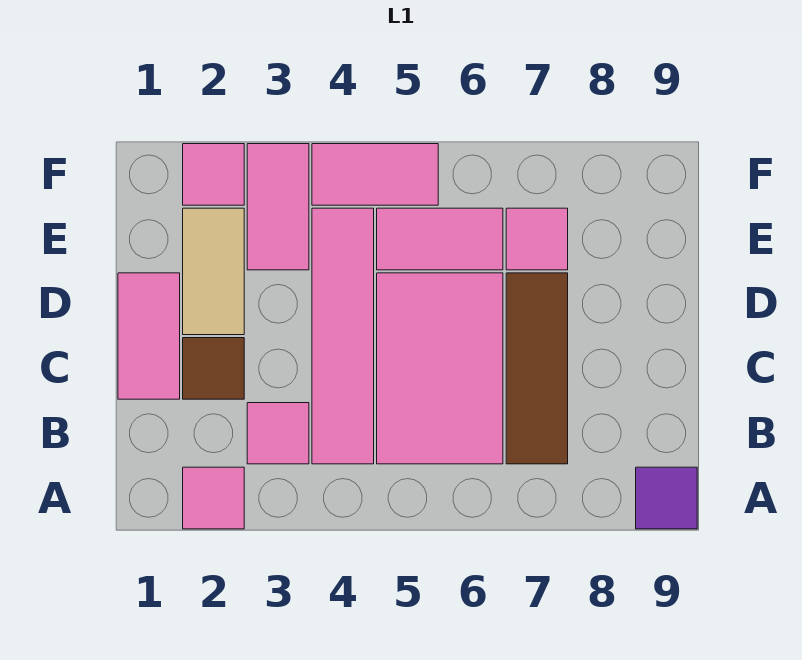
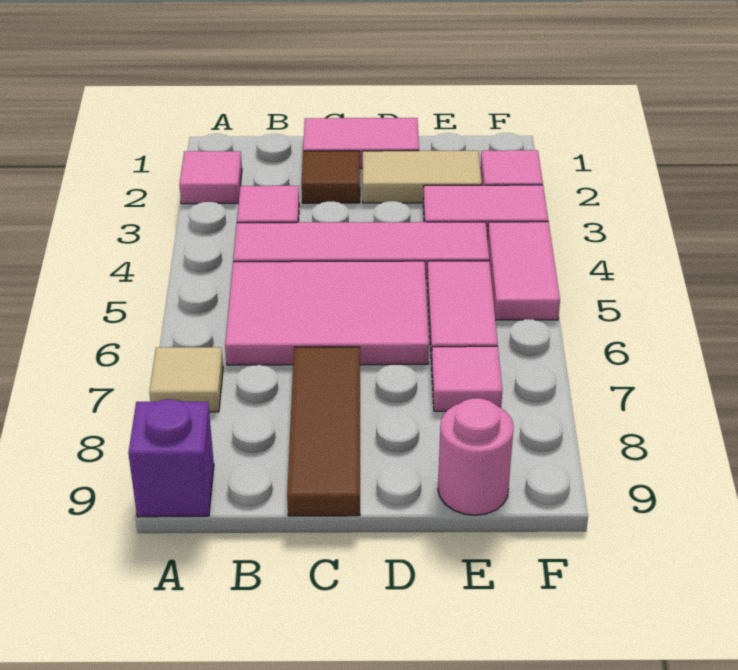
none -> tan tile A7 level 1
purple tile A9 level 1 -> purple brick A9 level 1
brown tile B7:D7 level 1 -> brown tile C7:C9 level 1
none -> pink round brick E9 level 1

